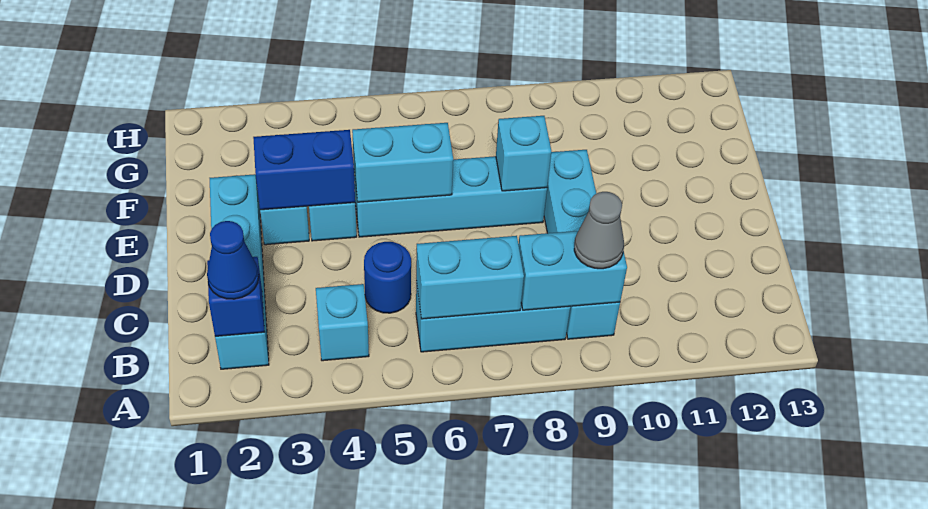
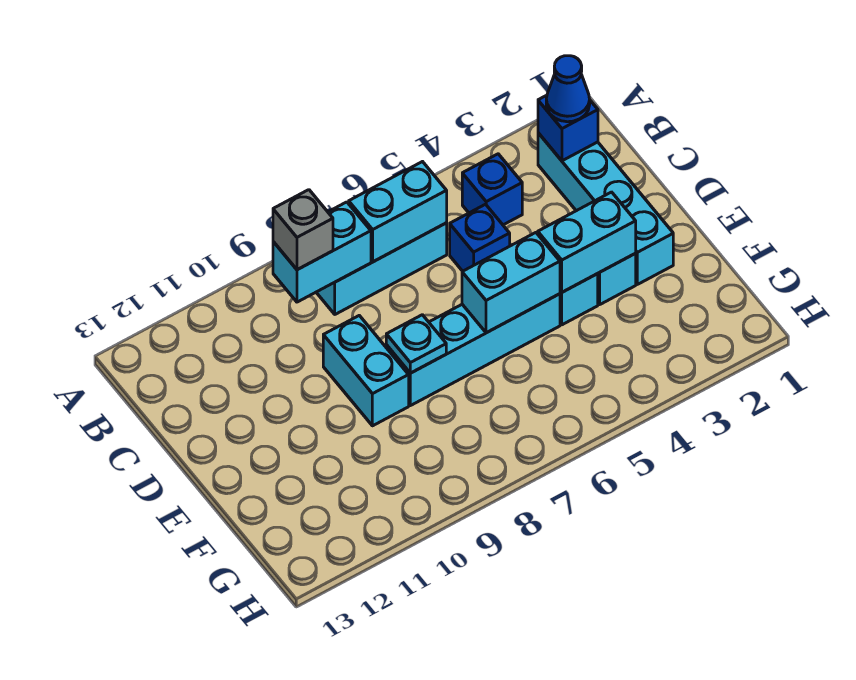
cyan brick B4 level 1 -> blue brick B4 level 1
cyan brick B9:E9 level 1 -> cyan brick D9:E9 level 1
grey cone B9 level 3 -> grey brick B9 level 3
blue round brick C5 level 1 -> blue brick C5 level 1
blue brick E3:E4 level 2 -> cyan brick E3:E4 level 2
cyan brick E8 level 2 -> cyan plate E8 level 2

